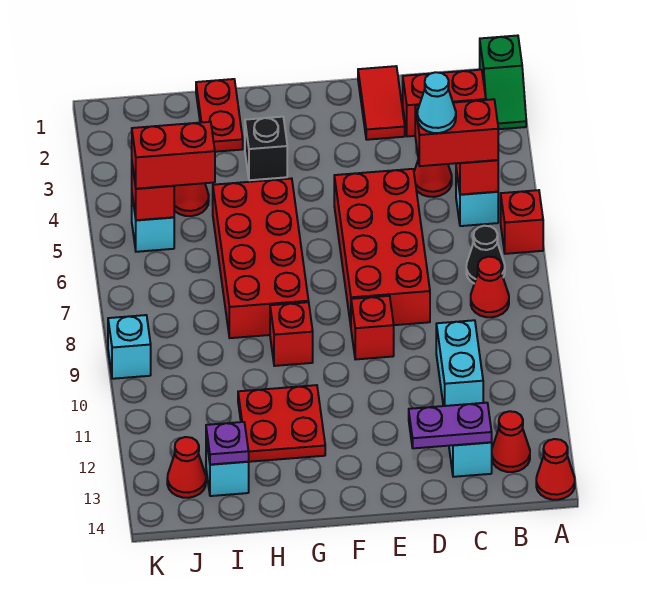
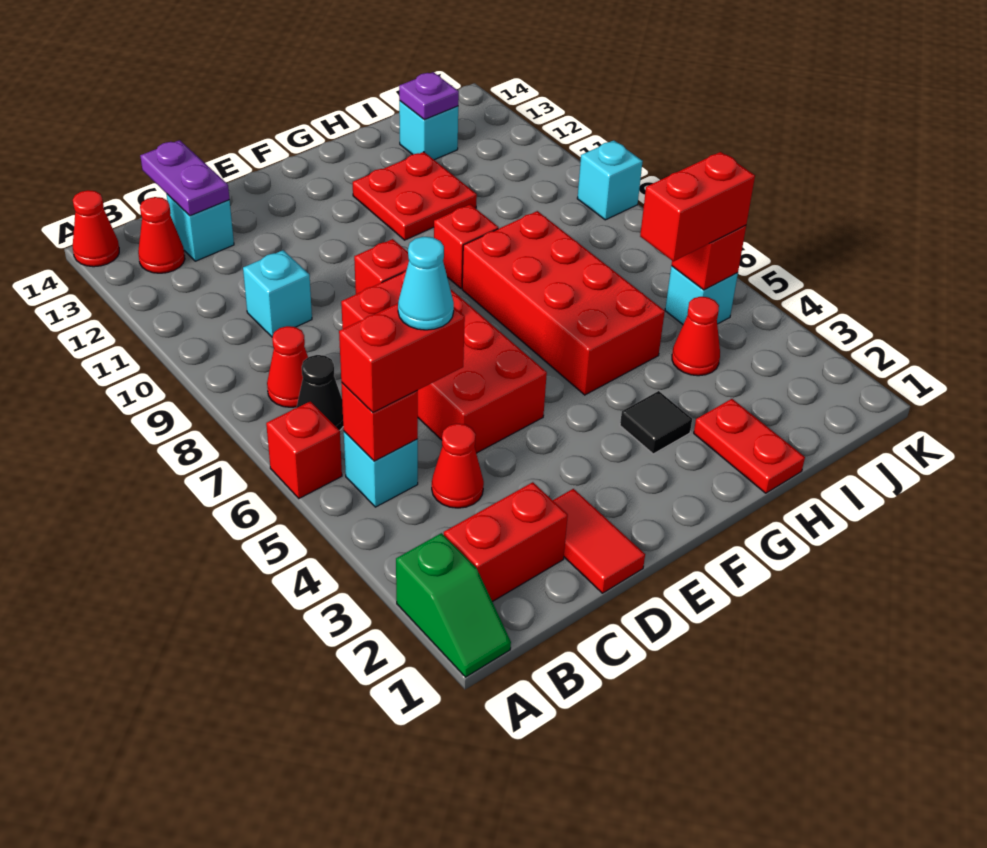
green slope A1:A2 level 1 top 1 -> green slope A1:A2 level 1 top 2
cyan brick C10:C11 level 1 -> cyan brick C10 level 1
purple plate C13:D13 level 2 -> purple plate C13:C14 level 2
black brick G3 level 1 -> black tile G3 level 1
red cone J13 level 1 -> none

